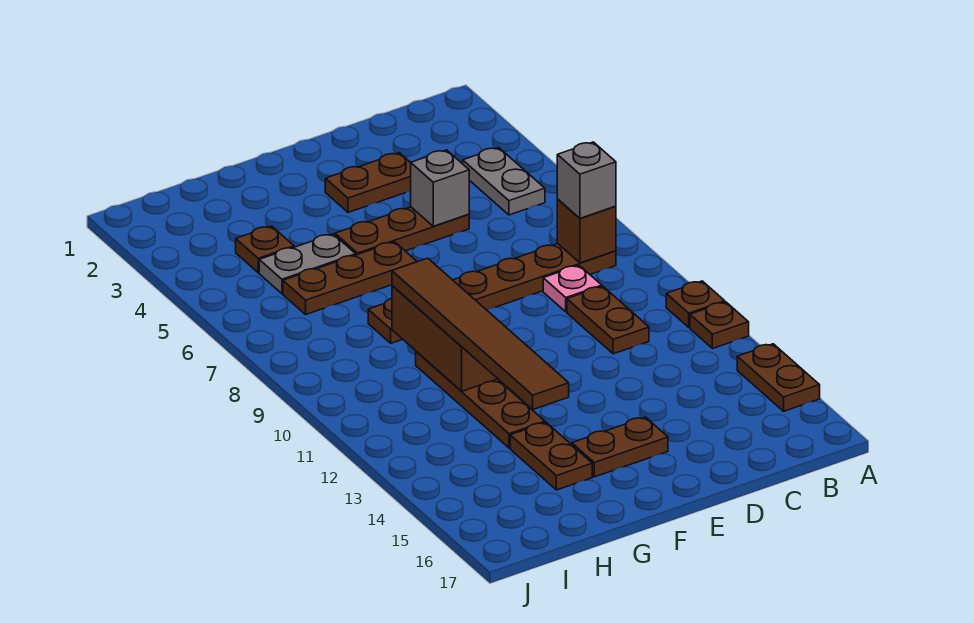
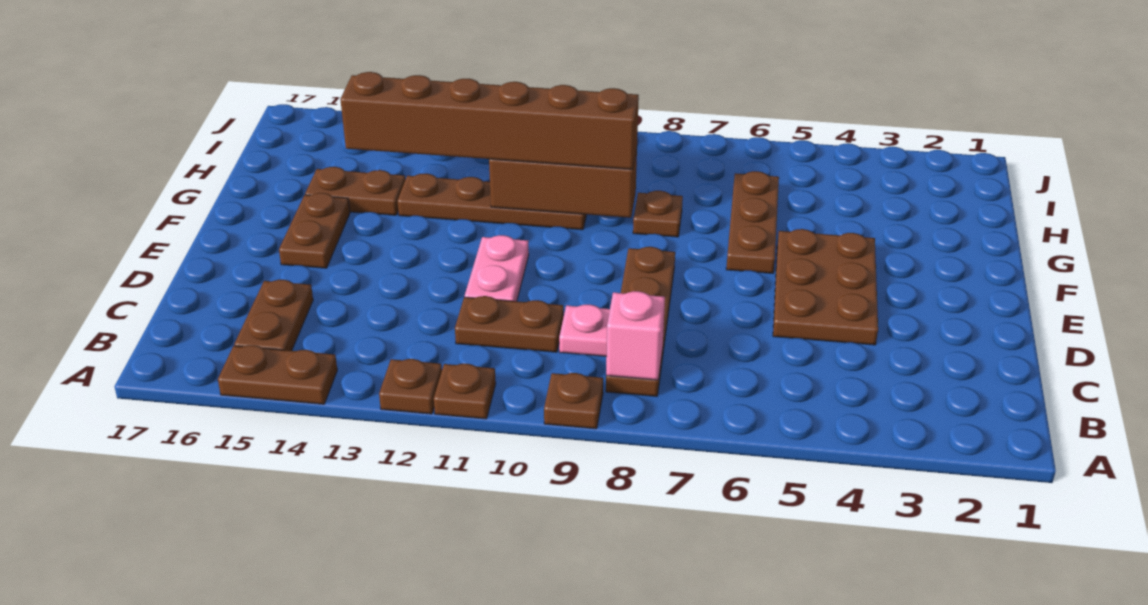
grey plate B4:B5 level 1 -> none
brown brick B8 level 2 -> pink brick B8 level 2
grey brick B8 level 3 -> none
brown plate D3:E3 level 1 -> brown plate B15:C15 level 1
brown plate D5:F5 level 1 -> brown plate D4:F5 level 1
grey brick D5 level 2 -> none
none -> pink plate D11:E11 level 1
grey plate G5:H5 level 1 -> none
brown tile G9:G14 level 3 -> brown brick G9:G14 level 3
brown plate H4 level 1 -> brown plate A9 level 1

